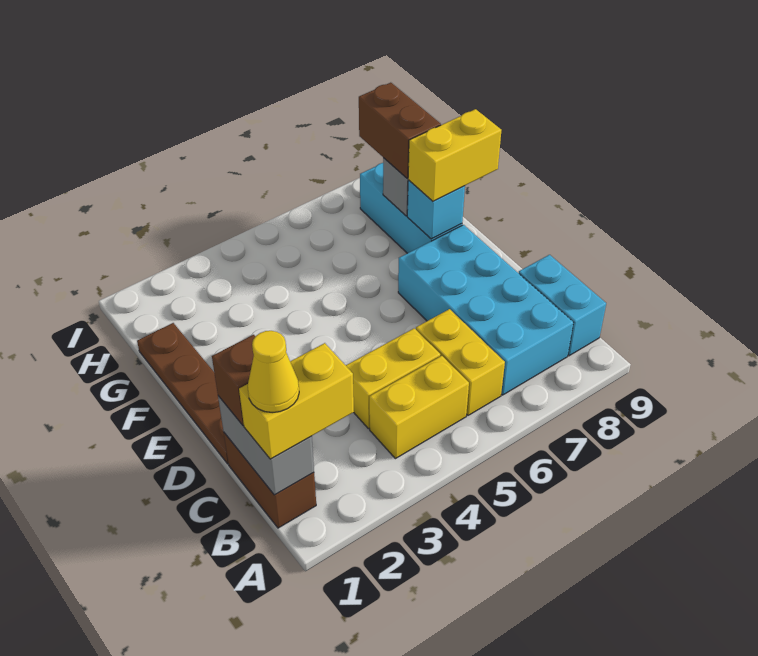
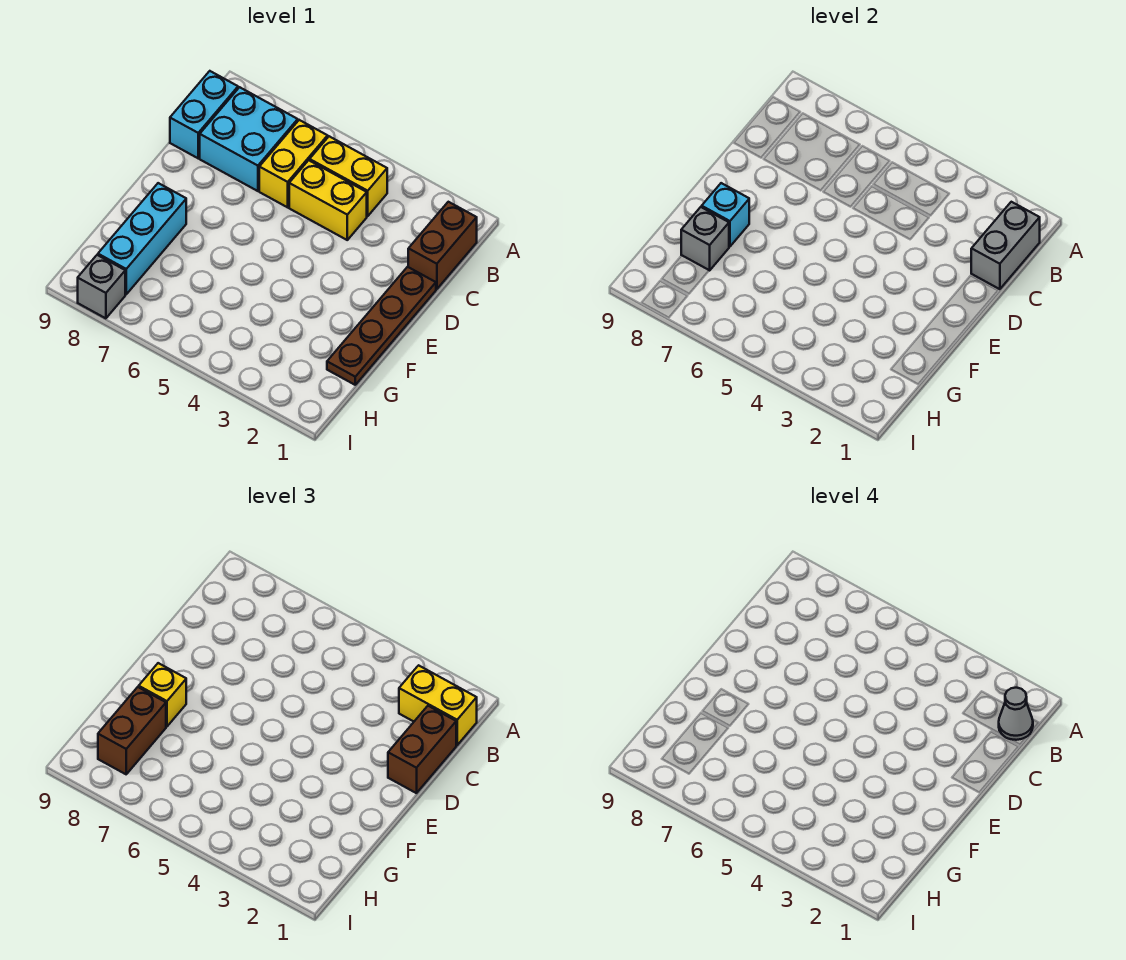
yellow cone B1 level 4 -> grey cone B1 level 4
cyan brick B7:E8 level 1 -> cyan brick B7:C8 level 1
brown brick C1 level 3 -> brown brick C1:D1 level 3
yellow brick F8:F9 level 3 -> yellow brick F8 level 3
none -> grey brick I8 level 1

